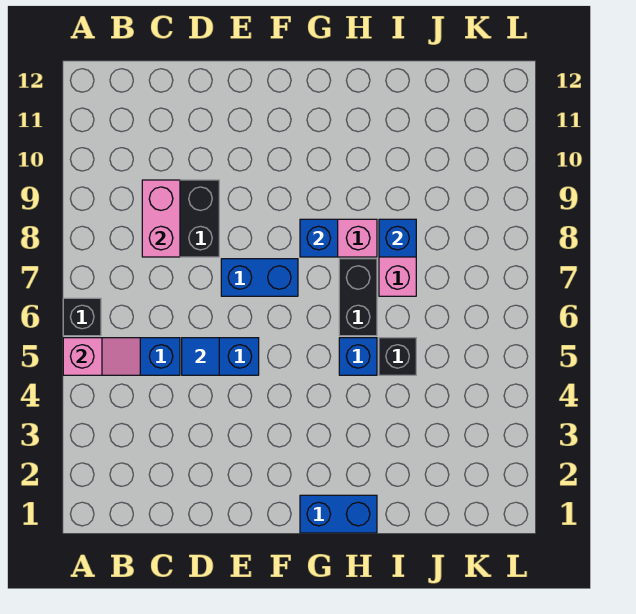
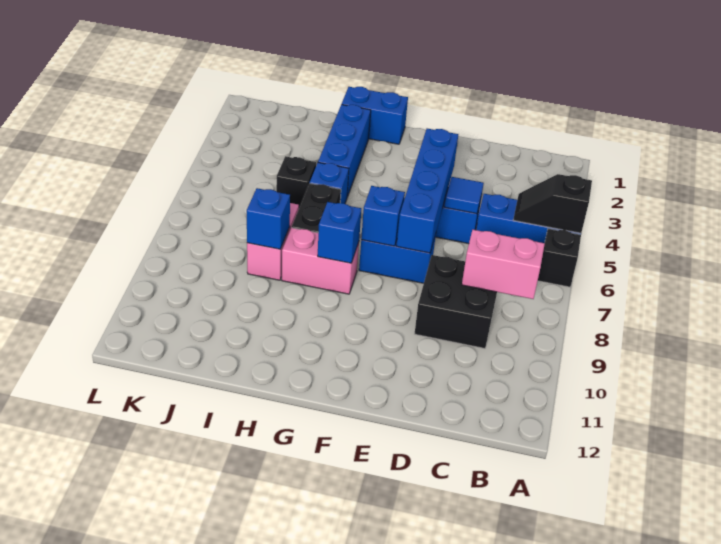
pink slope A5:B5 level 2 top A -> black slope A5:B5 level 2 top A
pink brick C8:C9 level 2 -> pink brick B8:C8 level 2
none -> blue brick E4:E7 level 2
none -> blue brick F7 level 2
none -> blue brick H2:H4 level 1

